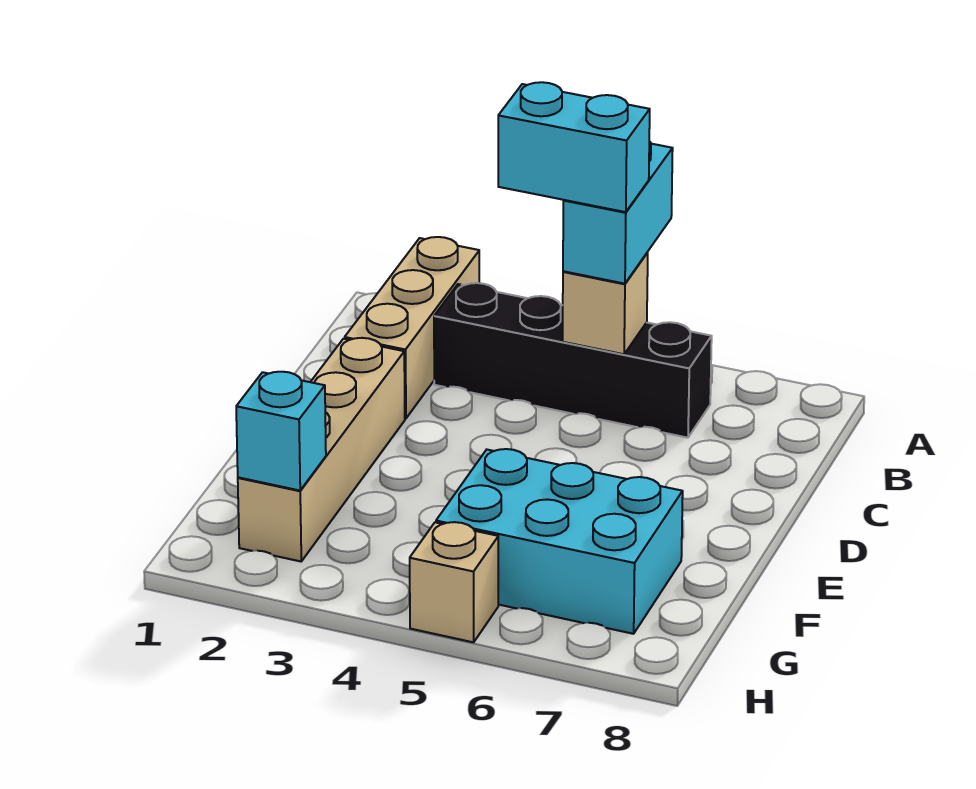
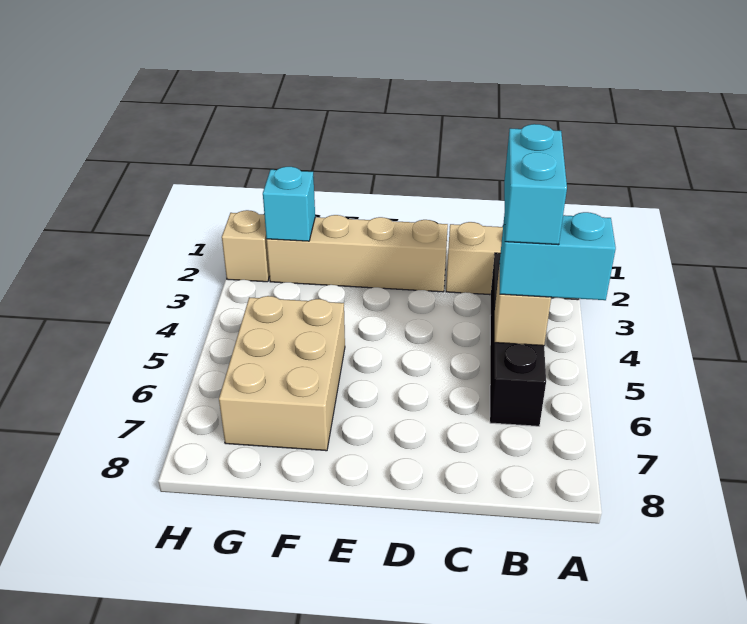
cyan brick F5:G7 level 1 -> tan brick F5:G7 level 1
tan brick H5 level 1 -> tan brick H2 level 1

